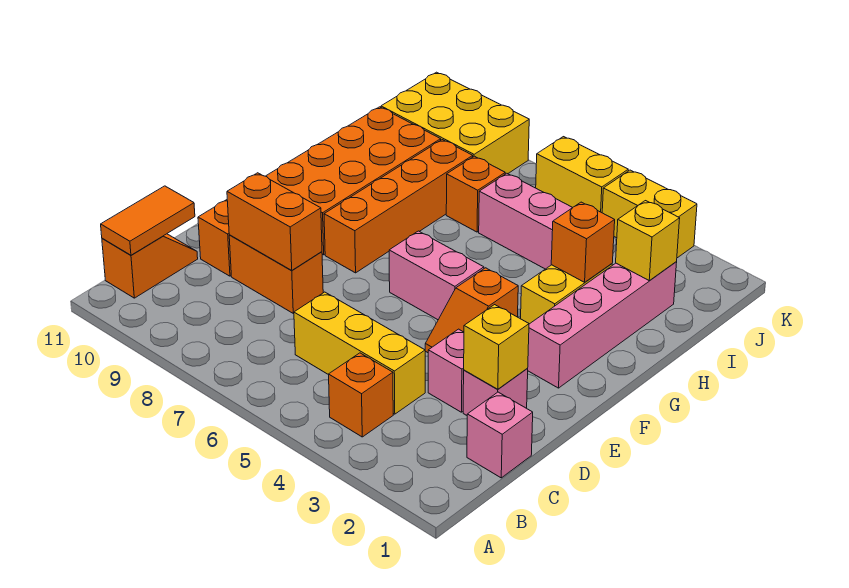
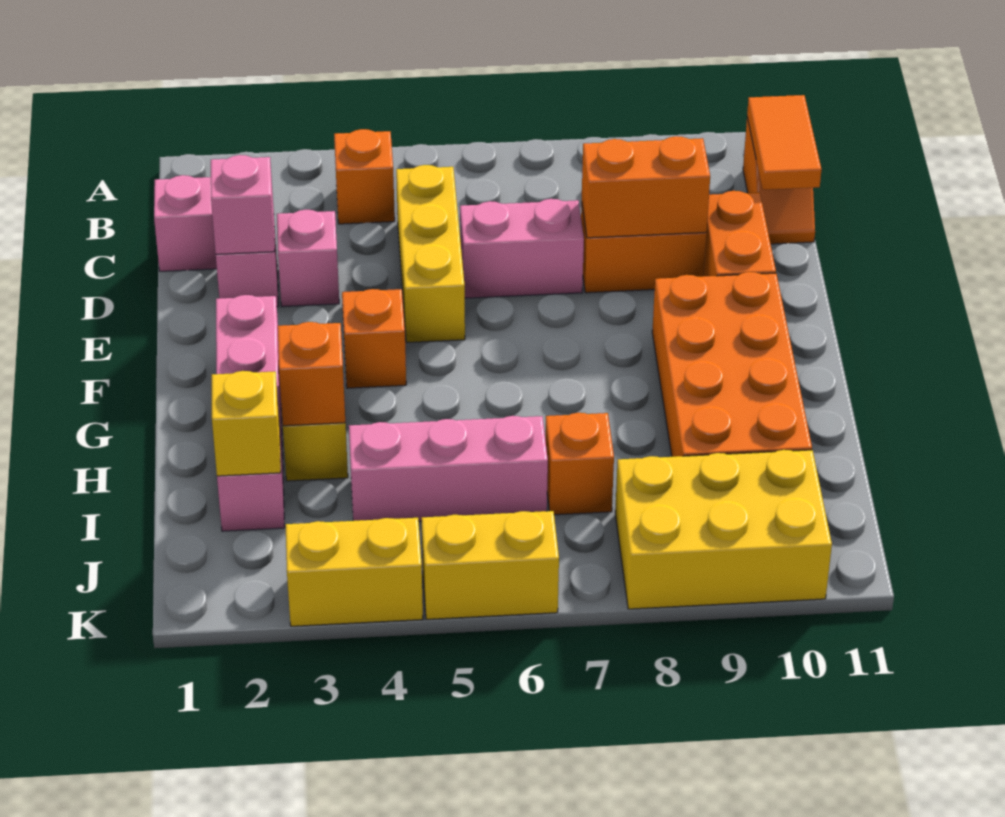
yellow brick C4:C6 level 1 -> yellow brick C5:E5 level 1
yellow brick D2 level 2 -> pink brick D2 level 2
pink brick F5:F6 level 1 -> pink brick D6:D7 level 1
orange brick F8:I8 level 1 -> none

